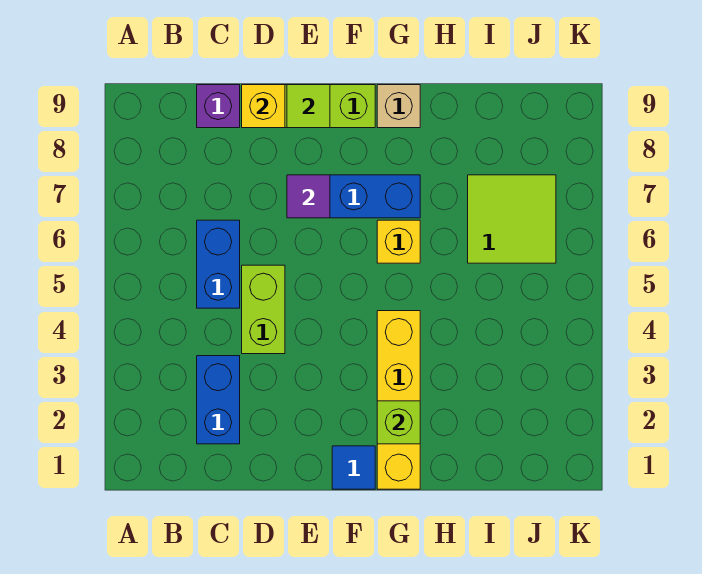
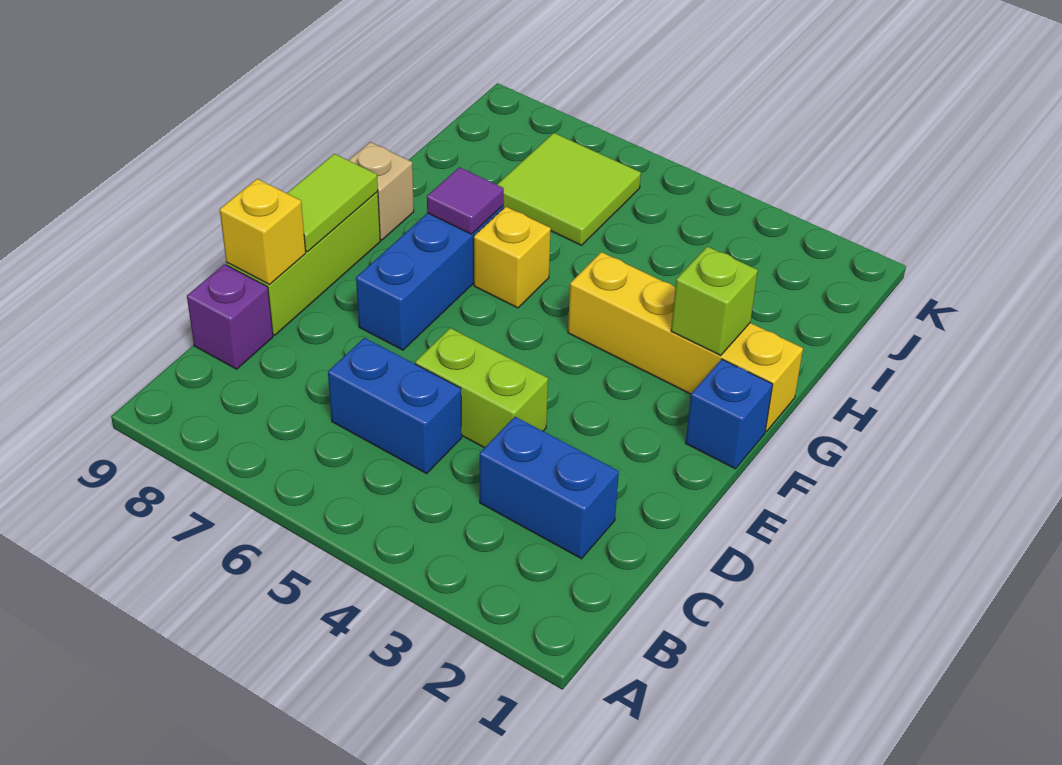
purple tile E7 level 2 -> purple tile G7 level 2
lime tile E9 level 2 -> lime tile E9:F9 level 2
blue tile F1 level 1 -> blue brick F1 level 1

